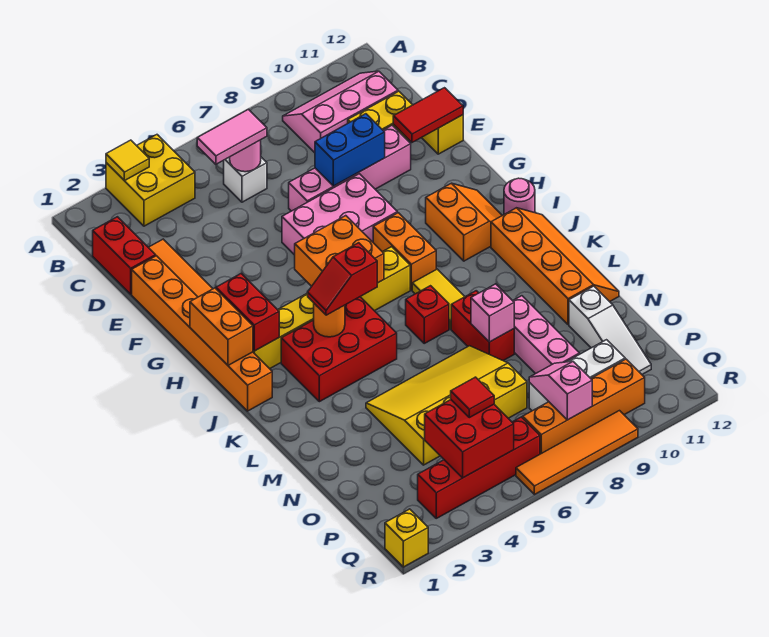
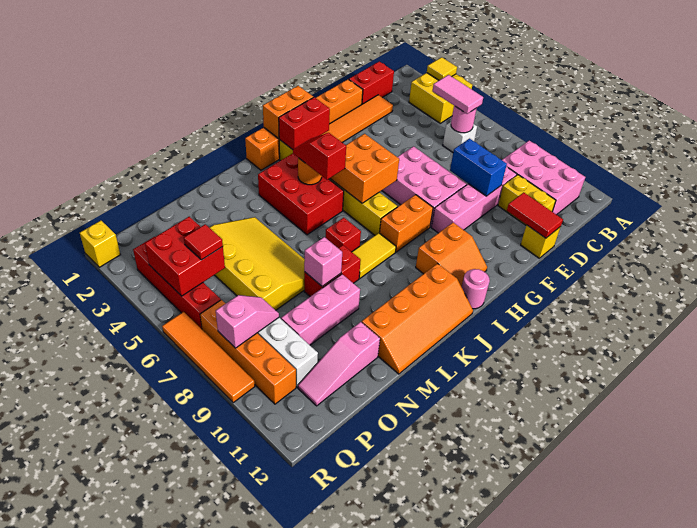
pink slope B9:C11 level 1 top C -> pink brick B9:C11 level 1
pink brick E7:E10 level 1 -> pink brick D9:G9 level 1
white slope N11:P11 level 1 top N -> pink slope N11:P11 level 1 top N

